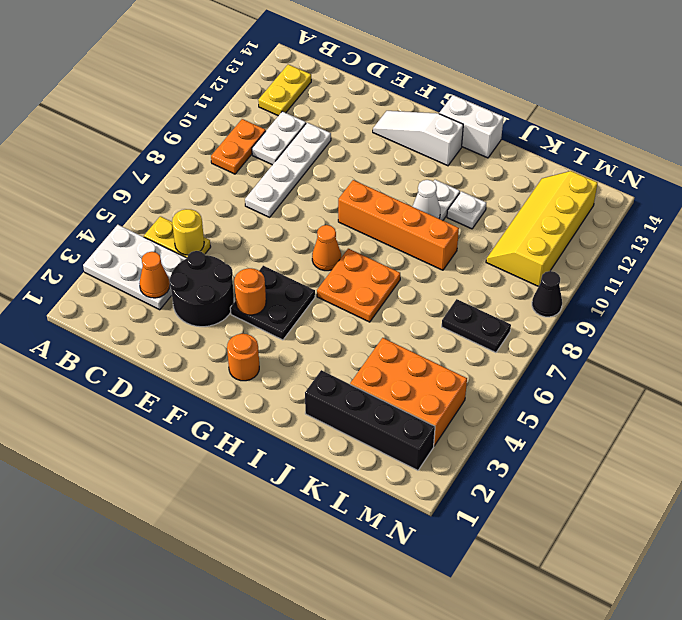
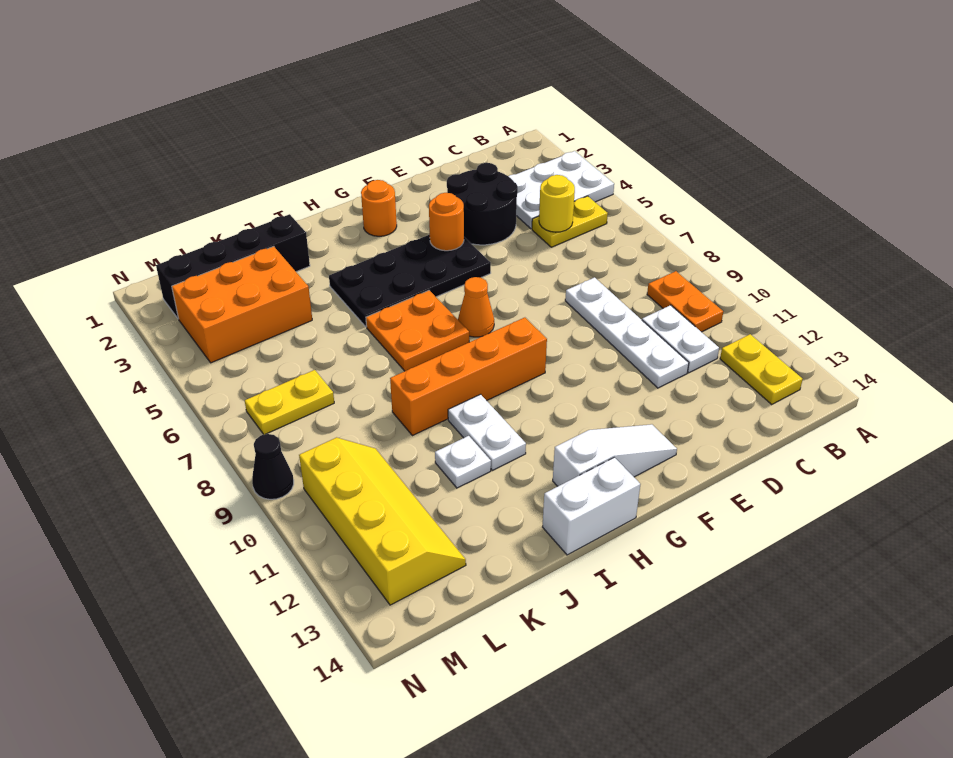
orange cone C3 level 2 -> none
black plate F4:G5 level 1 -> black plate F4:I5 level 1
white cone I10 level 2 -> none
black plate L7:M7 level 1 -> yellow plate L7:M7 level 1

